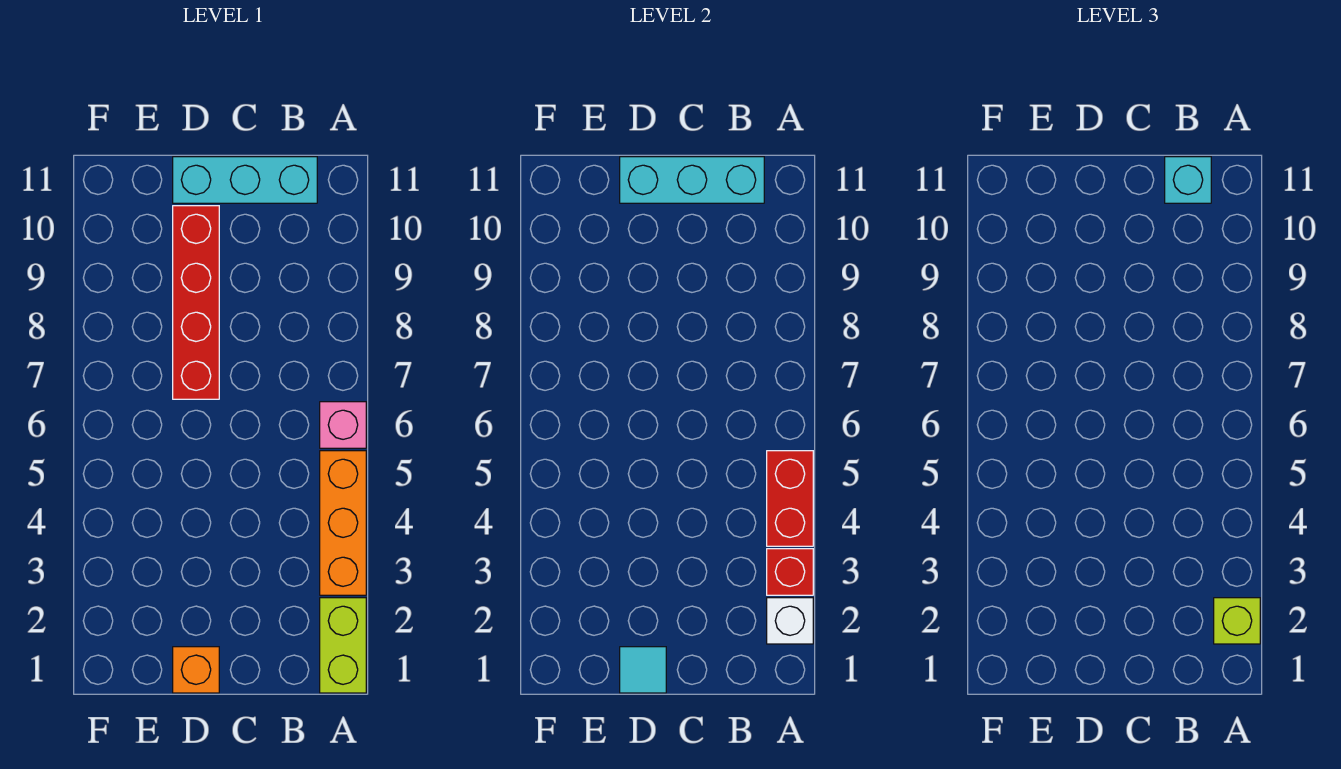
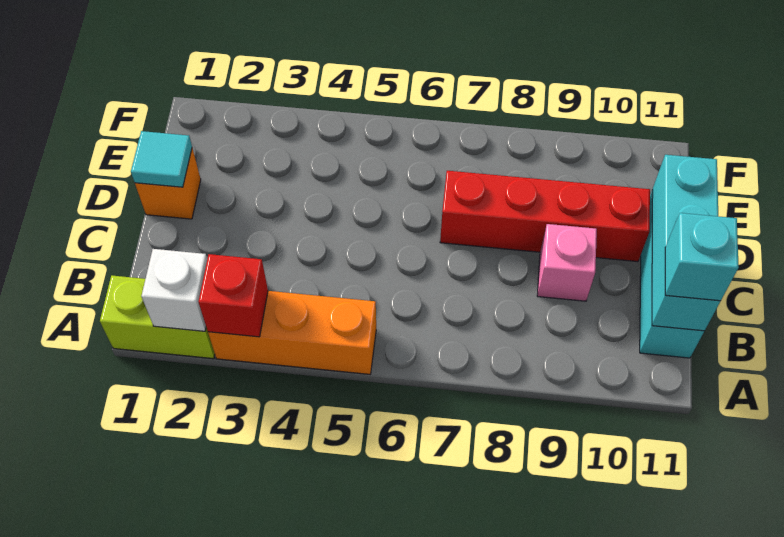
lime brick A2 level 3 -> none
red brick A4:A5 level 2 -> none
pink brick A6 level 1 -> pink brick C9 level 1

